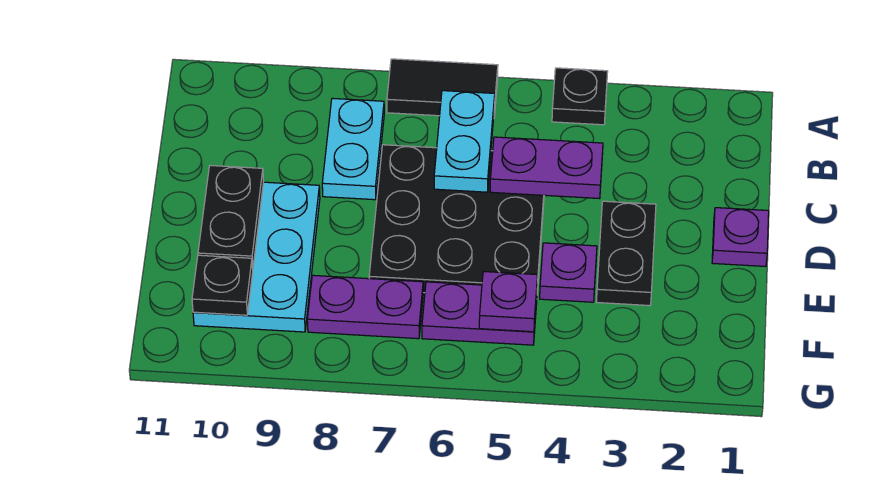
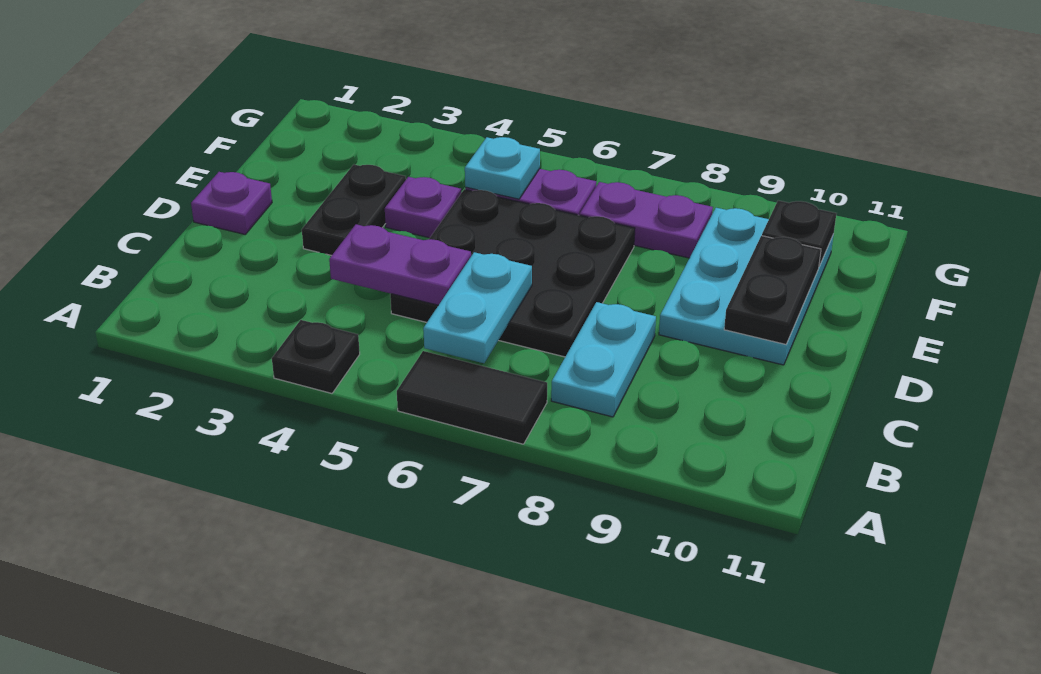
purple plate F5 level 2 -> cyan plate F5 level 2

